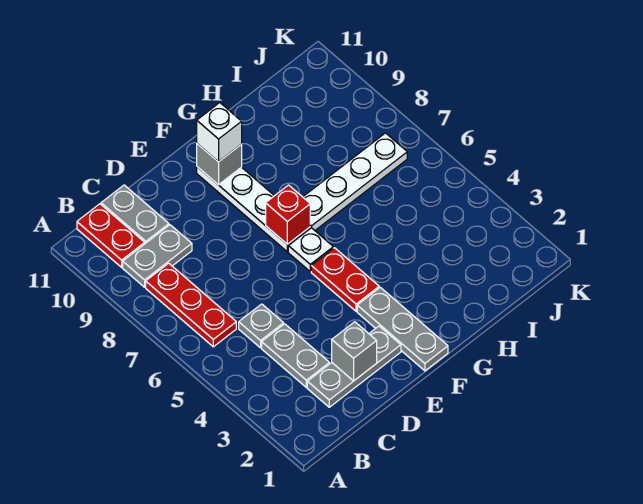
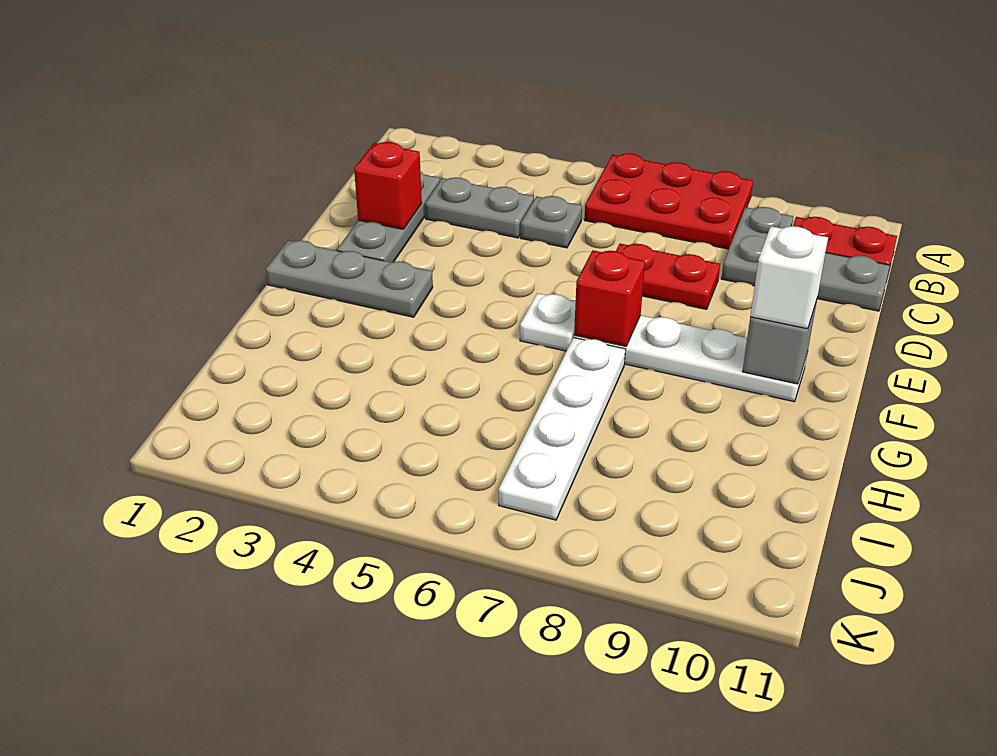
red plate B6:B8 level 1 -> red plate A6:B8 level 1
grey brick D2 level 2 -> red brick D2 level 2
red plate F4:F5 level 1 -> red plate D7:D8 level 1

